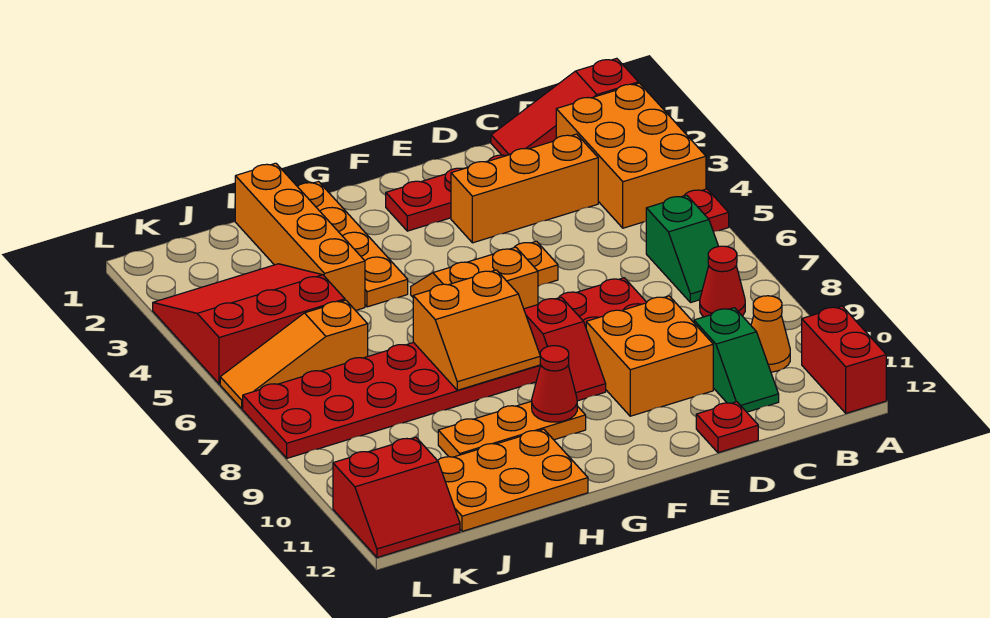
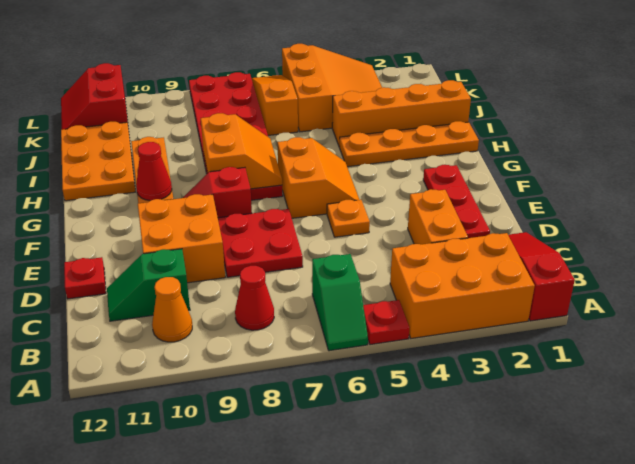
red brick A11:A12 level 1 -> none
green slope B6:B7 level 1 top 6 -> green slope A6:B6 level 1 top B
orange brick C3:E3 level 1 -> orange brick C3:D3 level 1
orange slope G7:H8 level 2 top 7 -> orange slope G7:H8 level 2 top 8
red slope J3:L5 level 1 top 5 -> orange slope J3:L5 level 1 top 5

